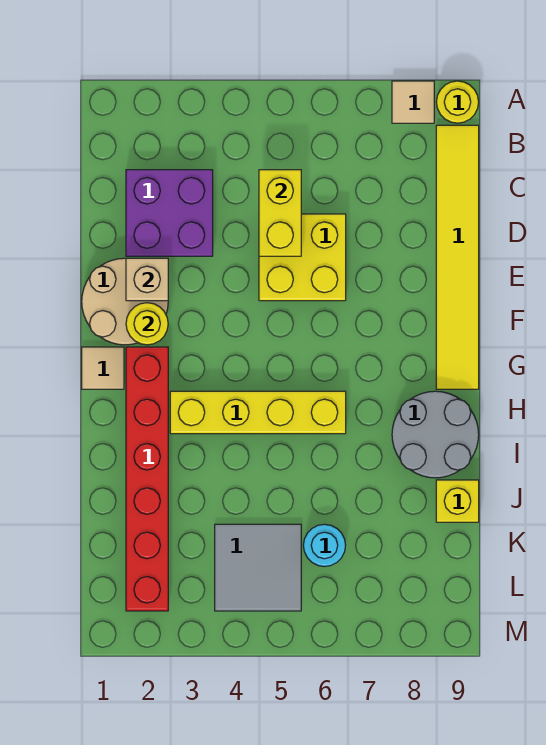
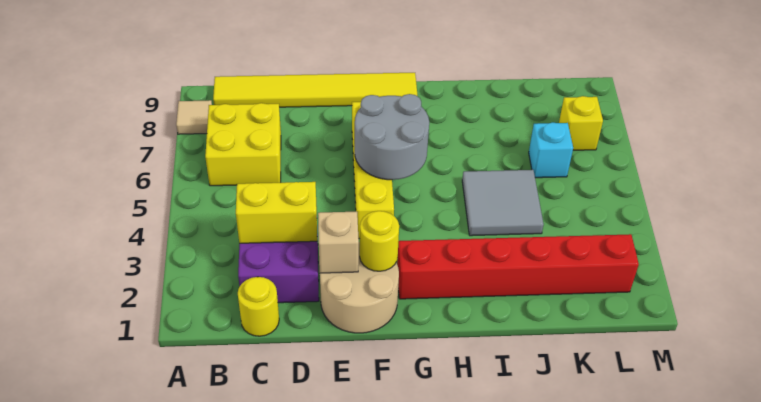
yellow round brick A9 level 1 -> yellow round brick C1 level 1
yellow brick C5:D5 level 2 -> yellow brick C3:D3 level 2
yellow brick D5:E6 level 1 -> yellow brick B6:C7 level 1
tan tile G1 level 1 -> none
yellow brick H3:H6 level 1 -> yellow brick F4:F7 level 1
grey round brick H8:I9 level 1 -> grey round brick F5:G6 level 2
yellow brick J9 level 1 -> yellow brick L7 level 1
grey tile K4:L5 level 1 -> grey tile I4:J5 level 1
cyan round brick K6 level 1 -> cyan brick K6 level 1

